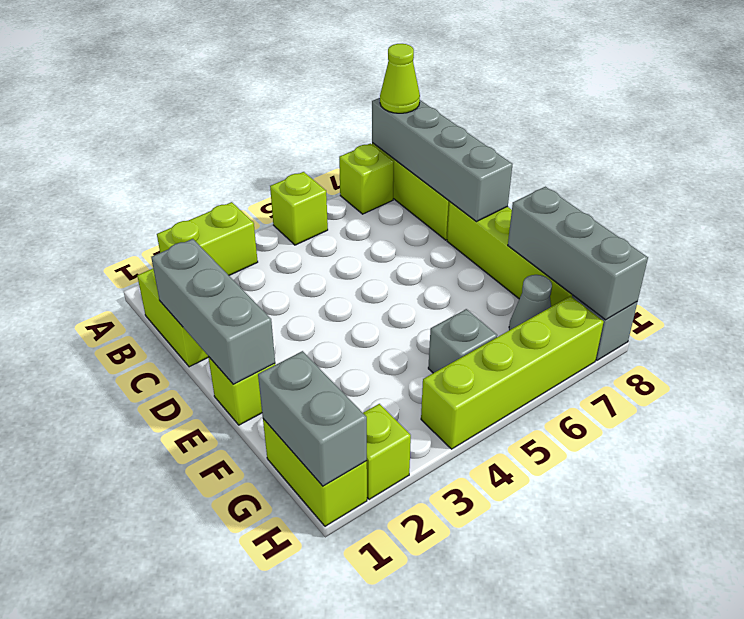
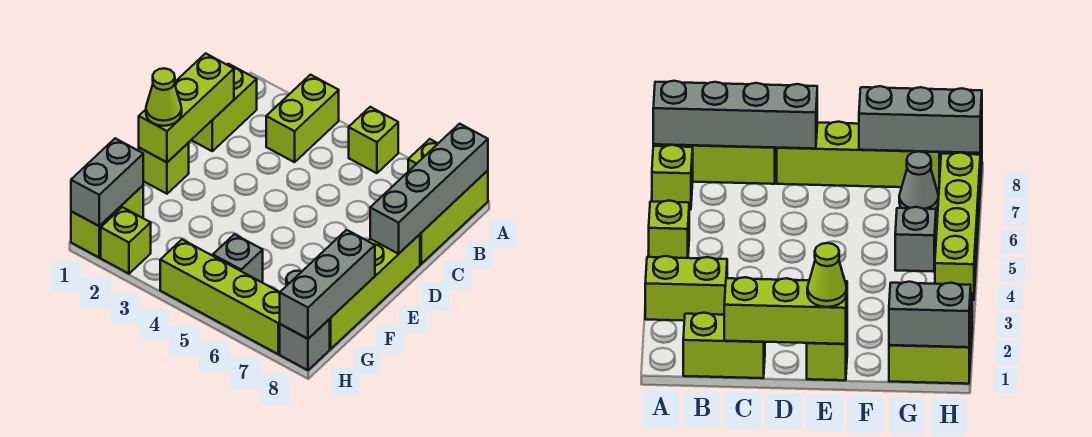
lime brick A2:A3 level 1 -> lime brick A3:B3 level 1
lime cone A8 level 3 -> lime cone E1 level 3
grey brick C1:E1 level 2 -> lime brick C1:E1 level 2

